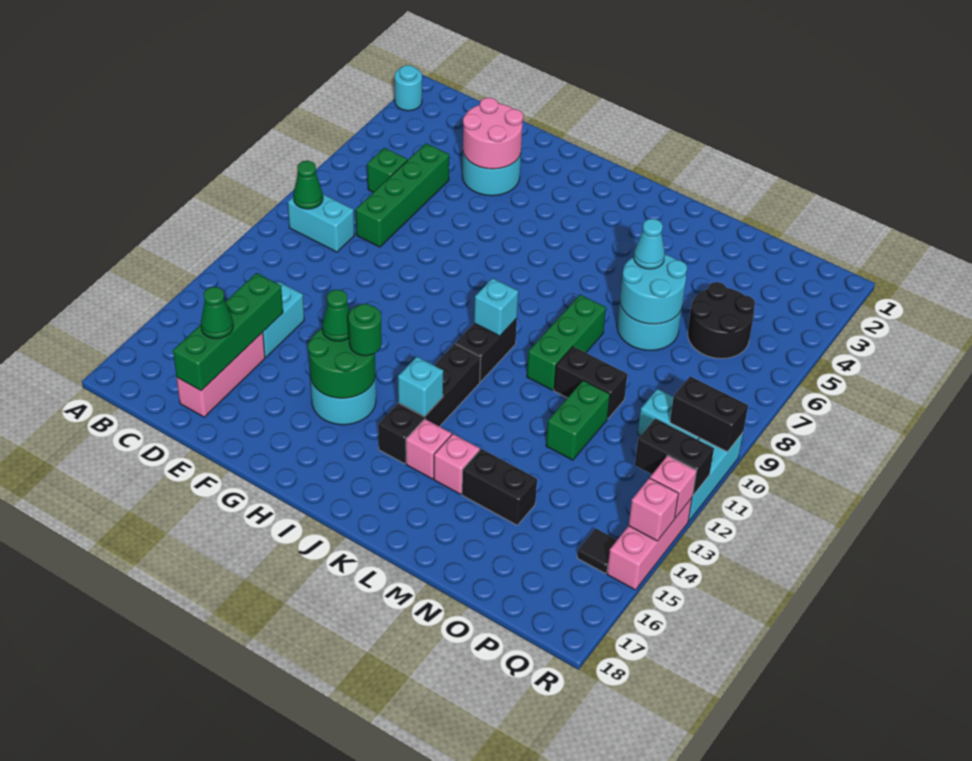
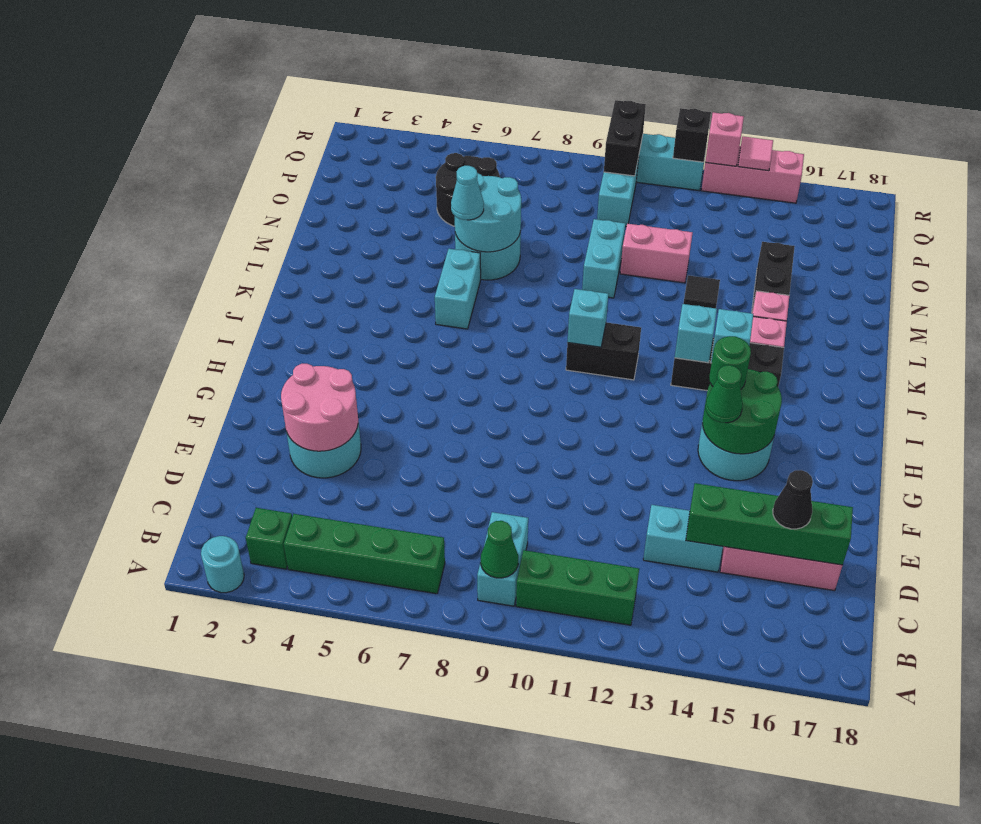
green brick C6 level 1 -> green brick B3 level 1
green brick D5:D8 level 1 -> green brick B4:B7 level 1
green cone D16 level 3 -> black cone D16 level 3
black brick J12:J15 level 1 -> black brick J13:J15 level 1
none -> cyan brick J13 level 2
none -> cyan brick K6:L6 level 1
green brick L8:L10 level 1 -> green brick B10:B12 level 1
black brick M10:N10 level 1 -> cyan brick M10:N10 level 1
green brick N11:N12 level 1 -> pink brick N11:N12 level 1
black brick Q12:R12 level 2 -> black brick R12 level 2
black tile Q15 level 1 -> black tile M13 level 1
pink brick R14 level 2 -> pink tile R14 level 2

